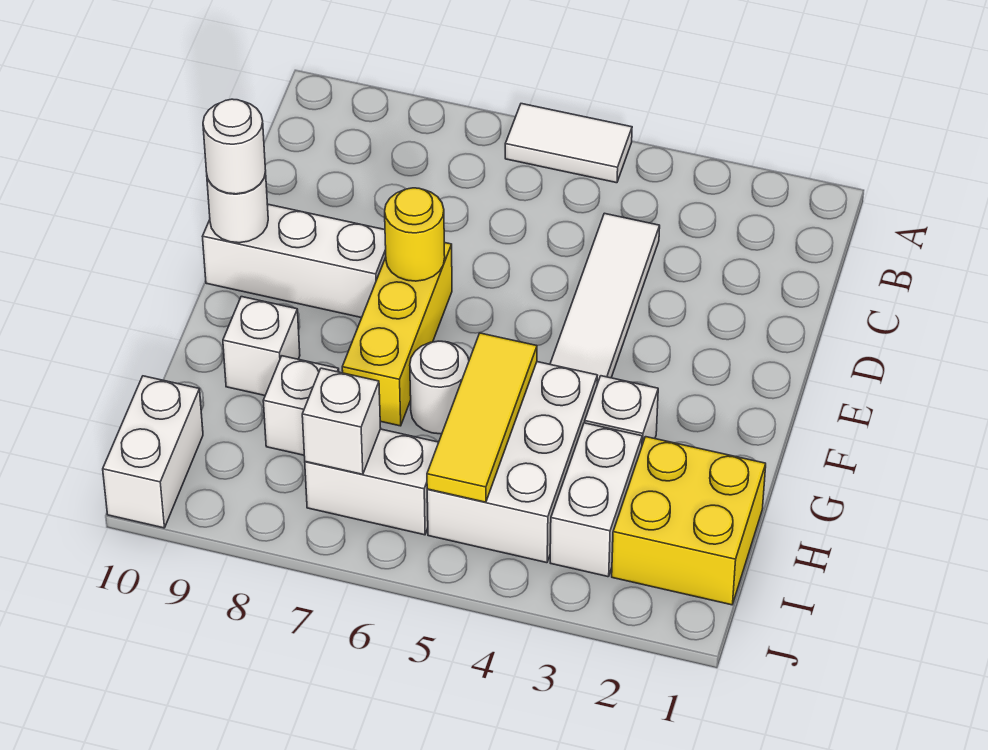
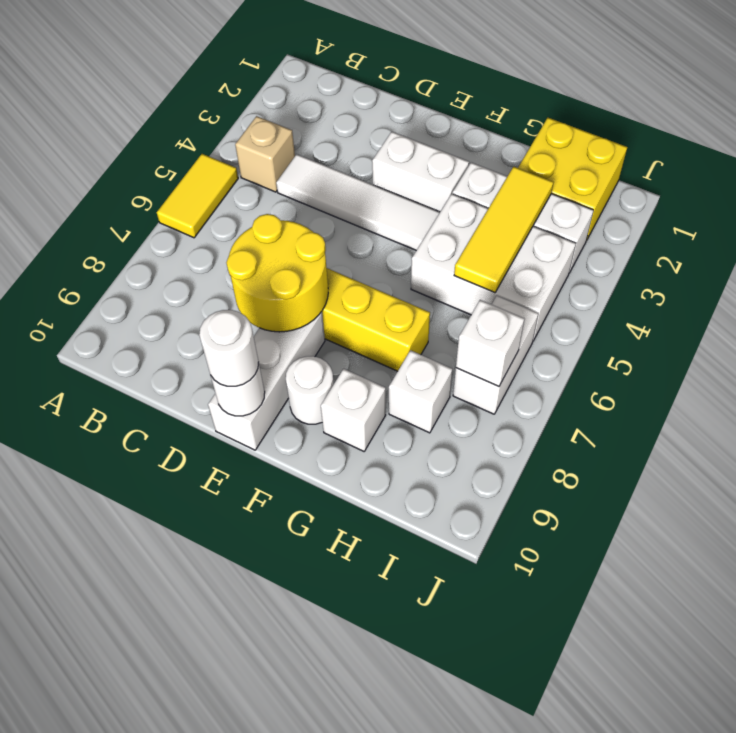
white tile A5:A6 level 1 -> yellow tile A5:A6 level 1
none -> tan brick B4 level 1
yellow round brick E7 level 2 -> yellow round brick D7:E8 level 2
yellow tile G5:I5 level 2 -> yellow tile H3:H5 level 2
white round brick G6 level 1 -> white round brick F9 level 1
white brick I10:J10 level 1 -> white brick E3:F3 level 1

